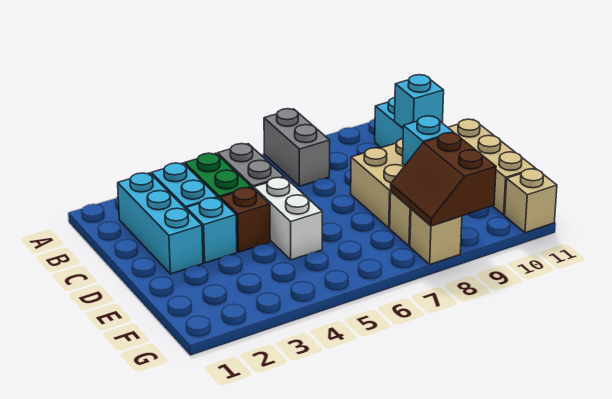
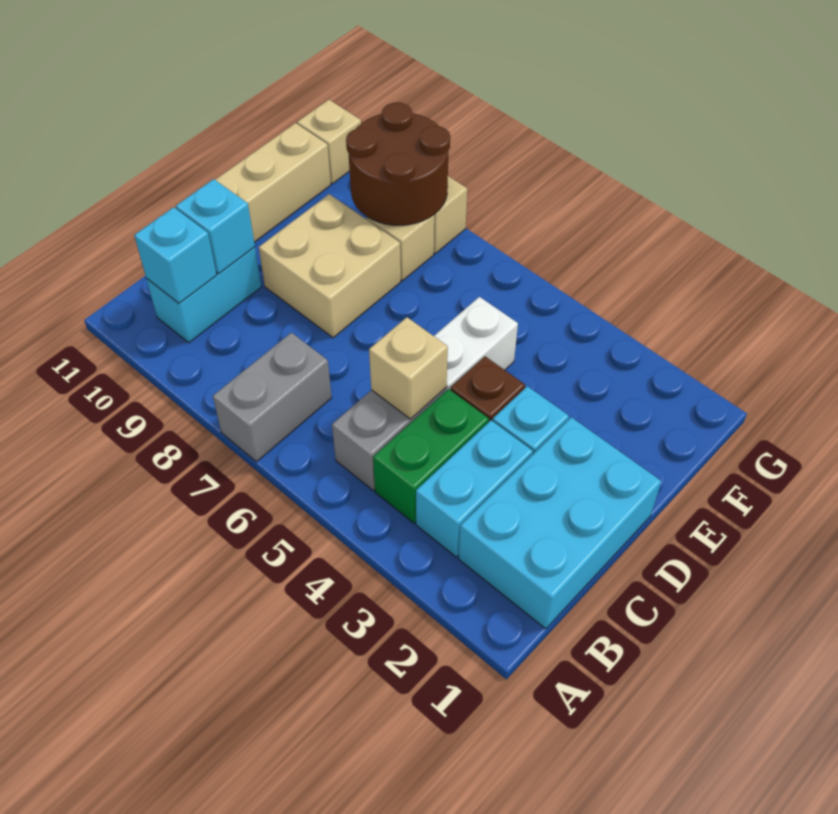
cyan brick B2:D2 level 1 -> cyan brick B1:D2 level 1
none -> tan brick C5 level 2
cyan brick E9 level 2 -> cyan brick B10 level 2
brown slope F8:G9 level 2 top 9 -> brown round brick F8:G9 level 2

